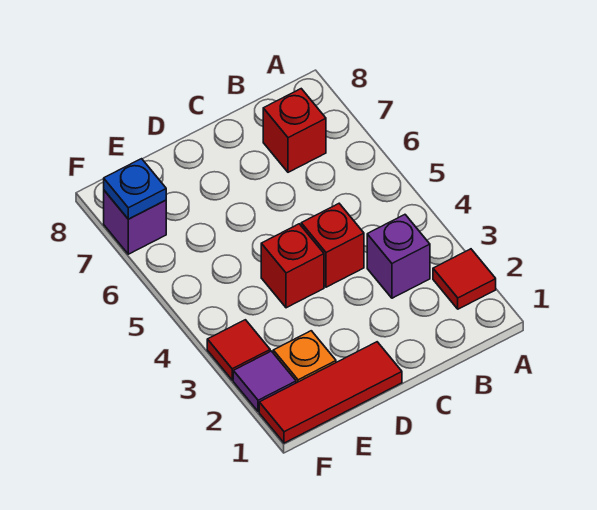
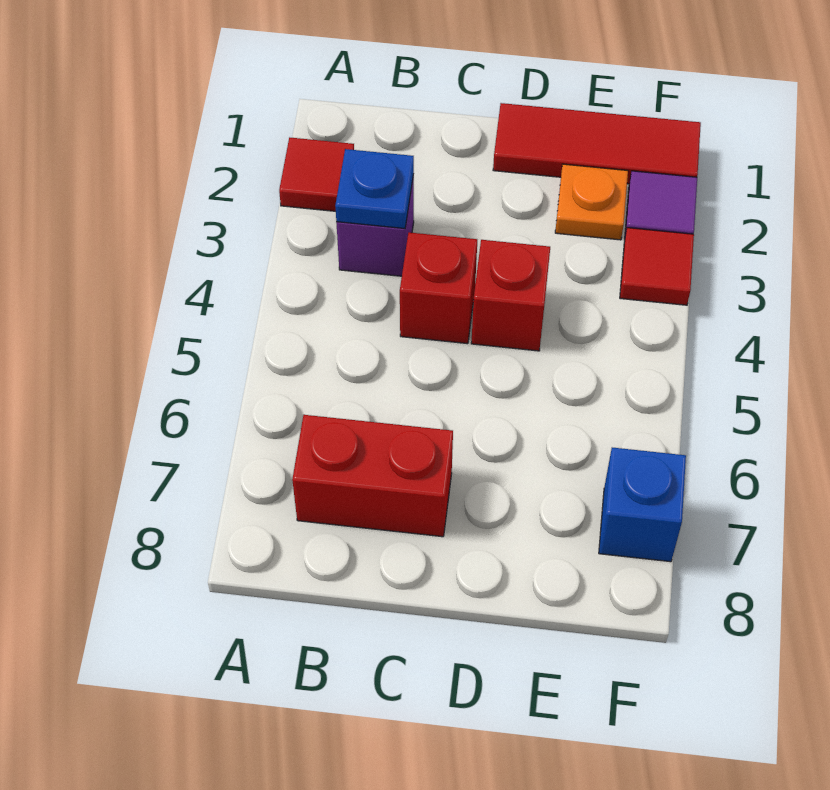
red brick B7 level 1 -> red brick B7:C7 level 1
purple brick F7 level 1 -> blue brick F7 level 1
blue plate F7 level 2 -> blue plate B3 level 2

